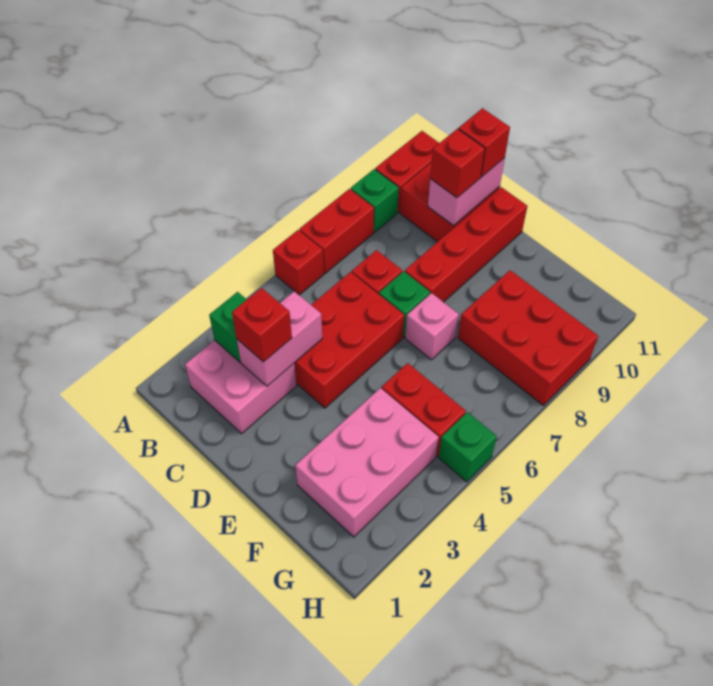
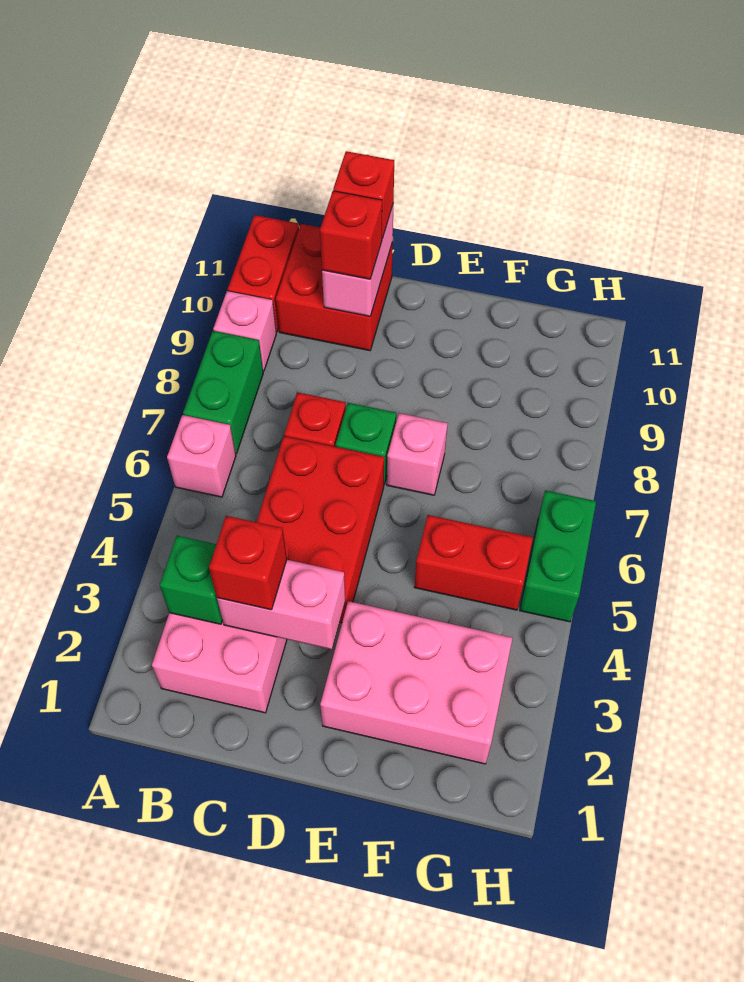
red brick A6 level 1 -> pink brick A6 level 1
red brick A7:A8 level 1 -> green brick A7:A8 level 1
green brick A9 level 1 -> pink brick A9 level 1
pink brick C3:C4 level 2 -> pink brick C3:D3 level 2
red brick D8:D11 level 1 -> none
pink brick F2:G4 level 1 -> pink brick E2:G3 level 1
red brick F8:H9 level 1 -> none
green brick H5 level 1 -> green brick H5:H6 level 1

